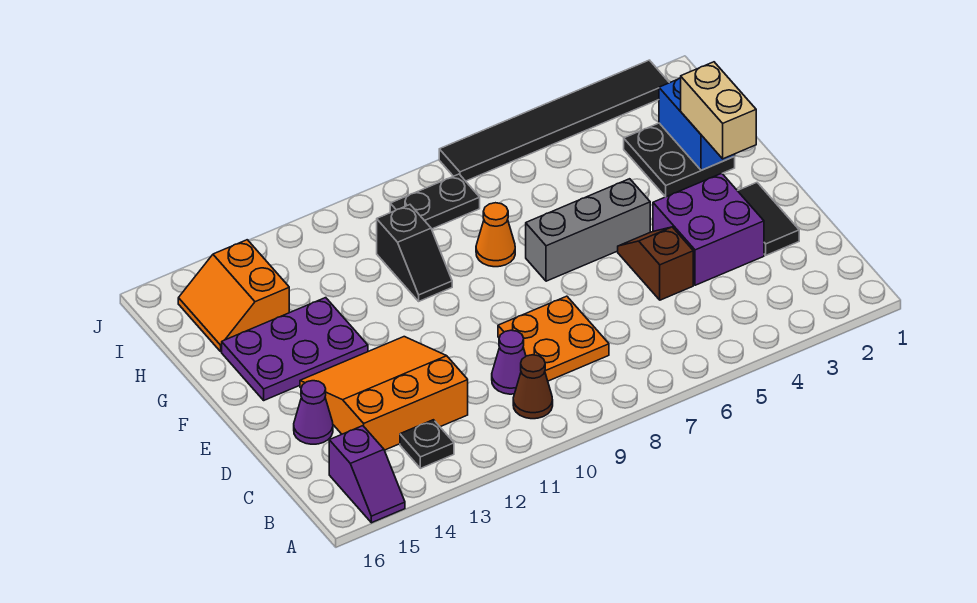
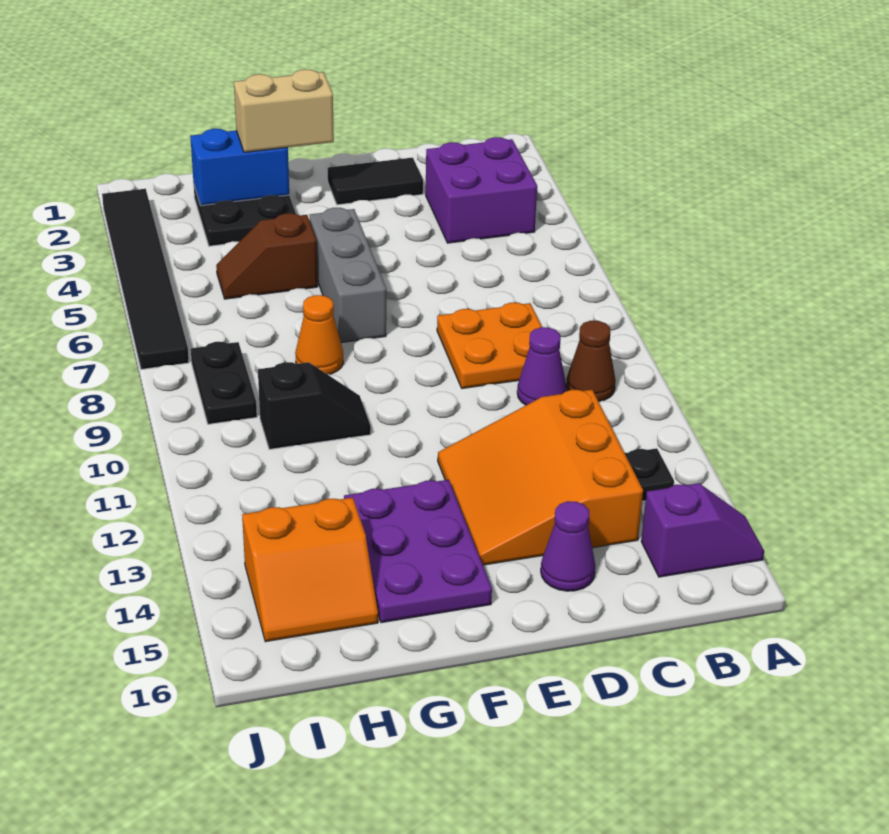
purple brick D3:E4 level 1 -> purple brick B3:C4 level 1
brown slope D5:E5 level 1 top D -> brown slope G5:H5 level 1 top G

